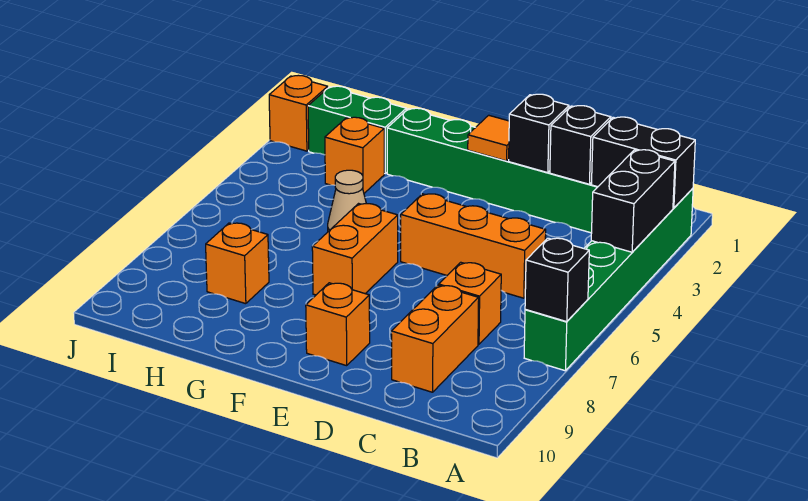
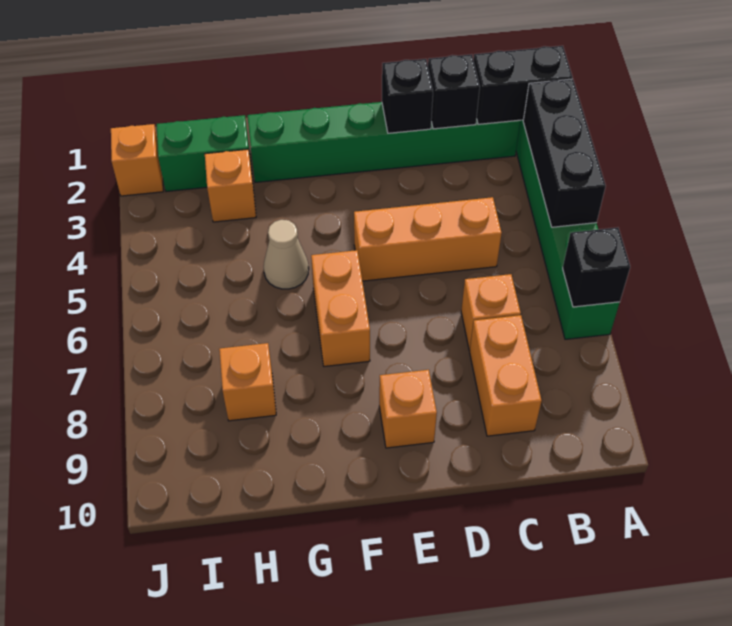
black brick A3:A4 level 2 -> black brick A3:A5 level 2
orange tile E2 level 2 -> none

